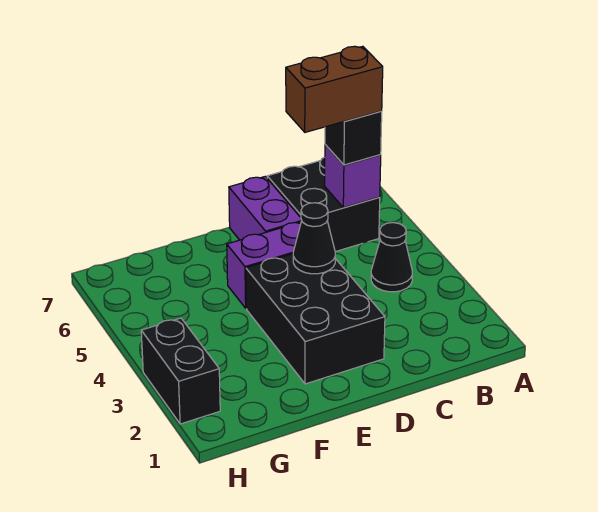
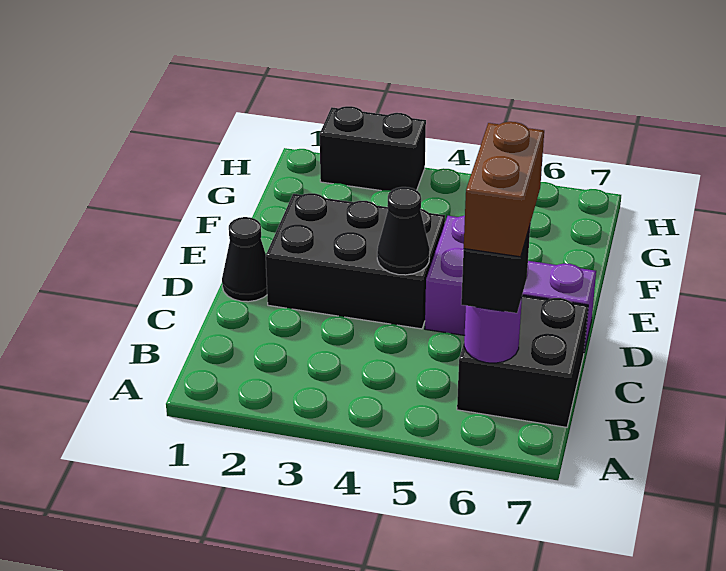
black cone B4 level 1 -> black cone D1 level 1
purple brick B6 level 2 -> purple round brick B6 level 2

